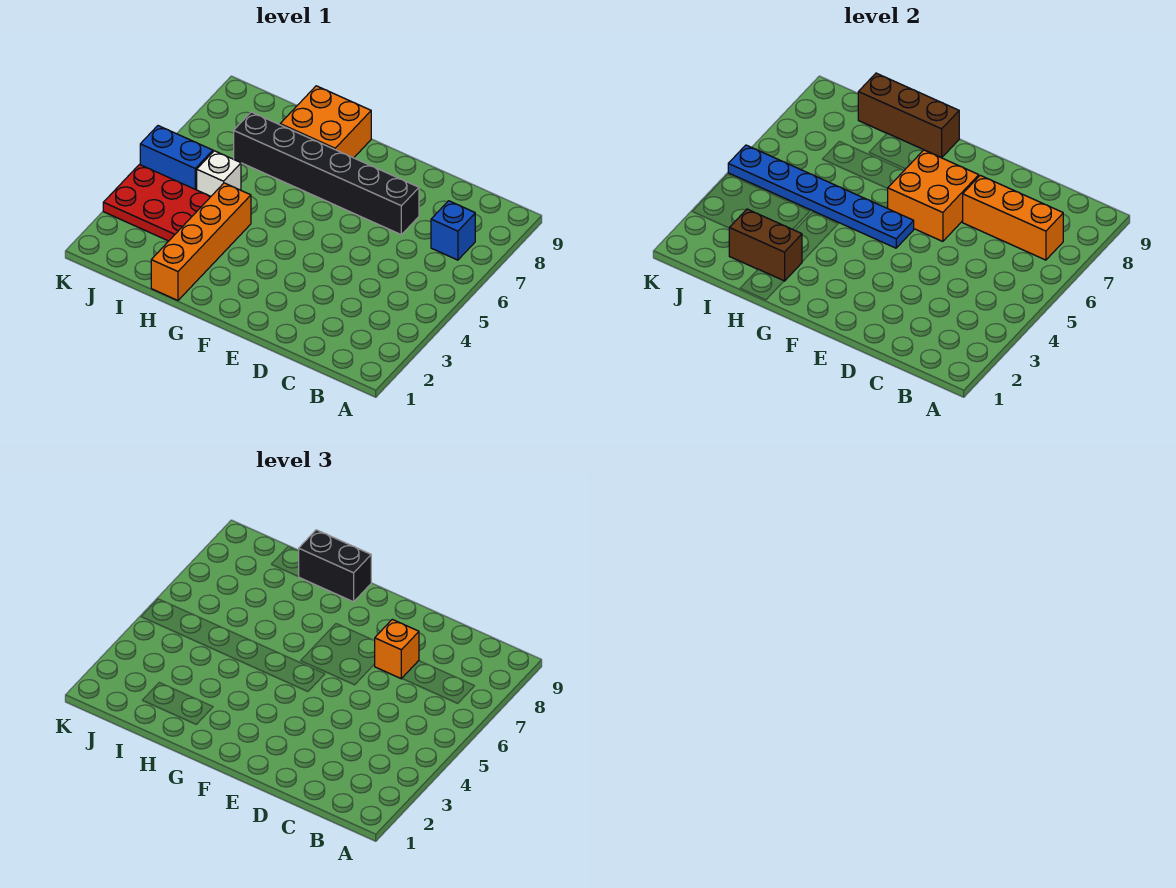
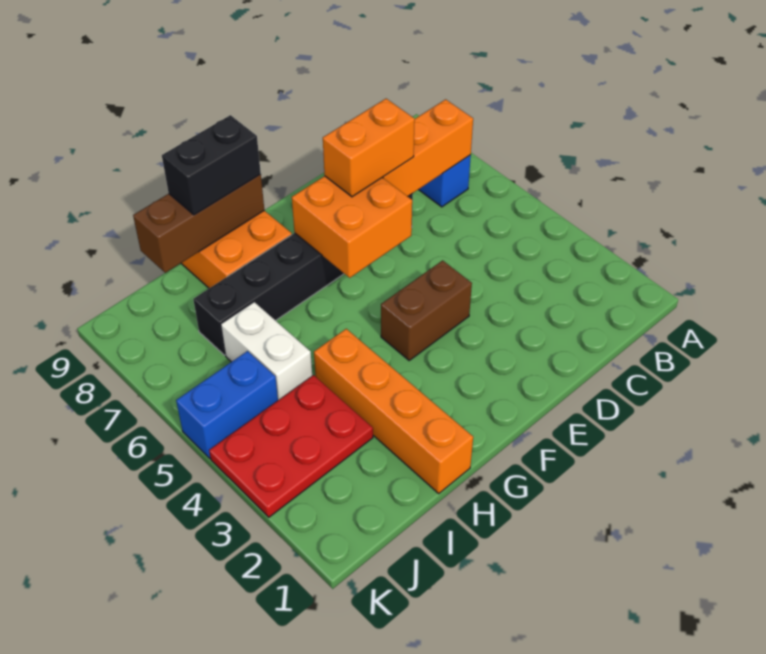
orange brick D7 level 3 -> orange brick D7:E7 level 3
blue plate F5:K5 level 2 -> none
brown brick H2:I2 level 2 -> brown brick E4:F4 level 1
white brick I5 level 1 -> white brick I5:I6 level 1

